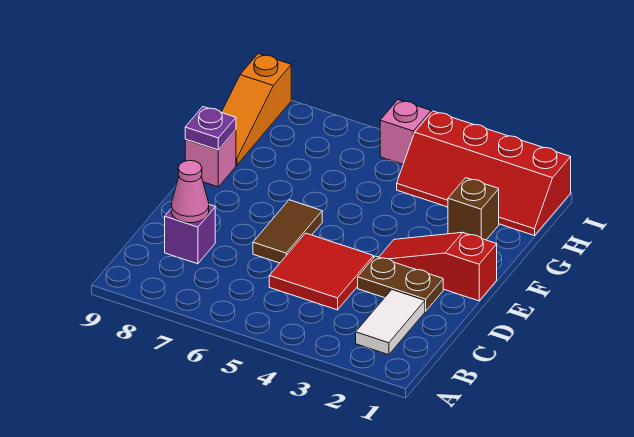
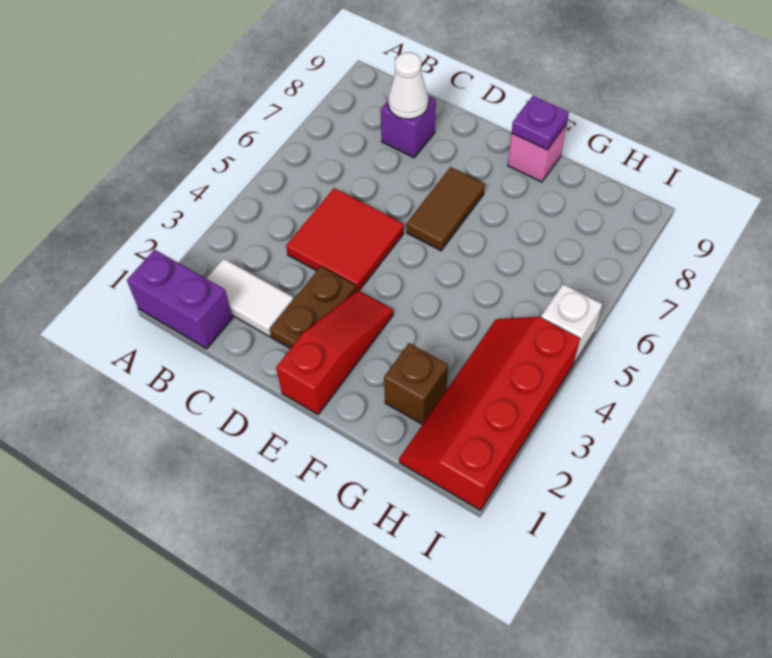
none -> purple brick A1:B1 level 1
pink cone C8 level 2 -> white cone C8 level 2
brown tile D6:E6 level 1 -> brown tile E6:E7 level 1
orange slope G9:I9 level 1 top I -> none
pink brick I5 level 1 -> white brick I5 level 1

